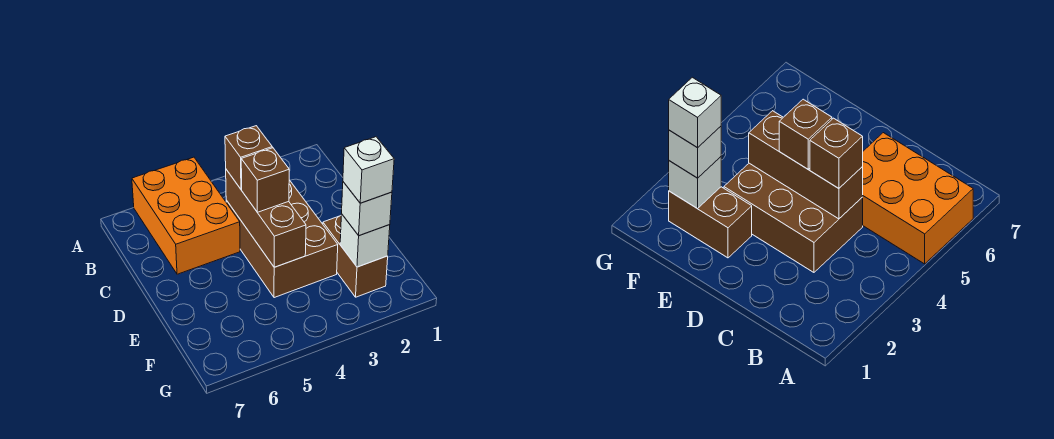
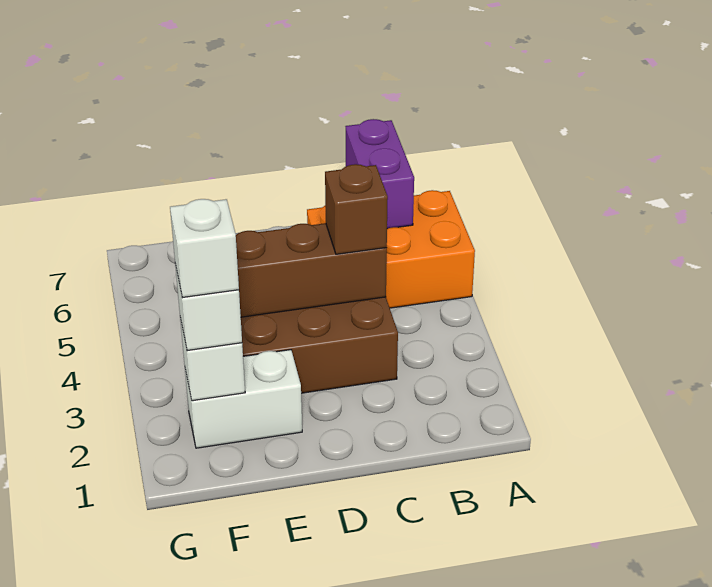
none -> purple brick B6:B7 level 2
brown brick D4 level 3 -> none
brown brick E2:F2 level 1 -> white brick E2:F2 level 1

